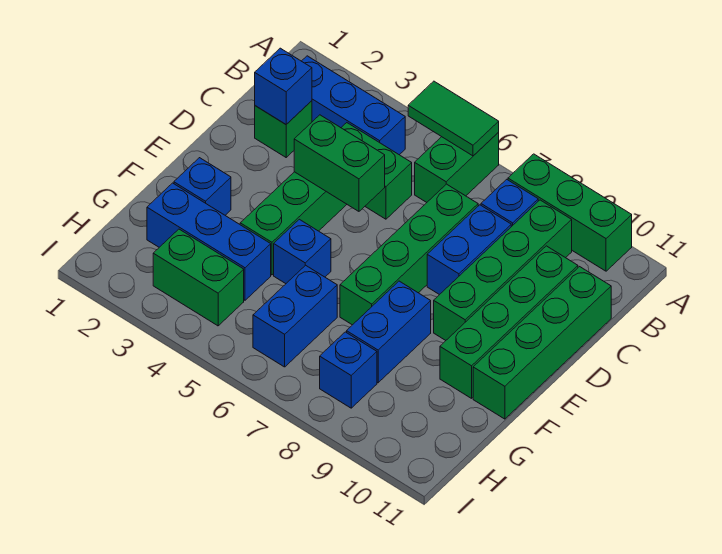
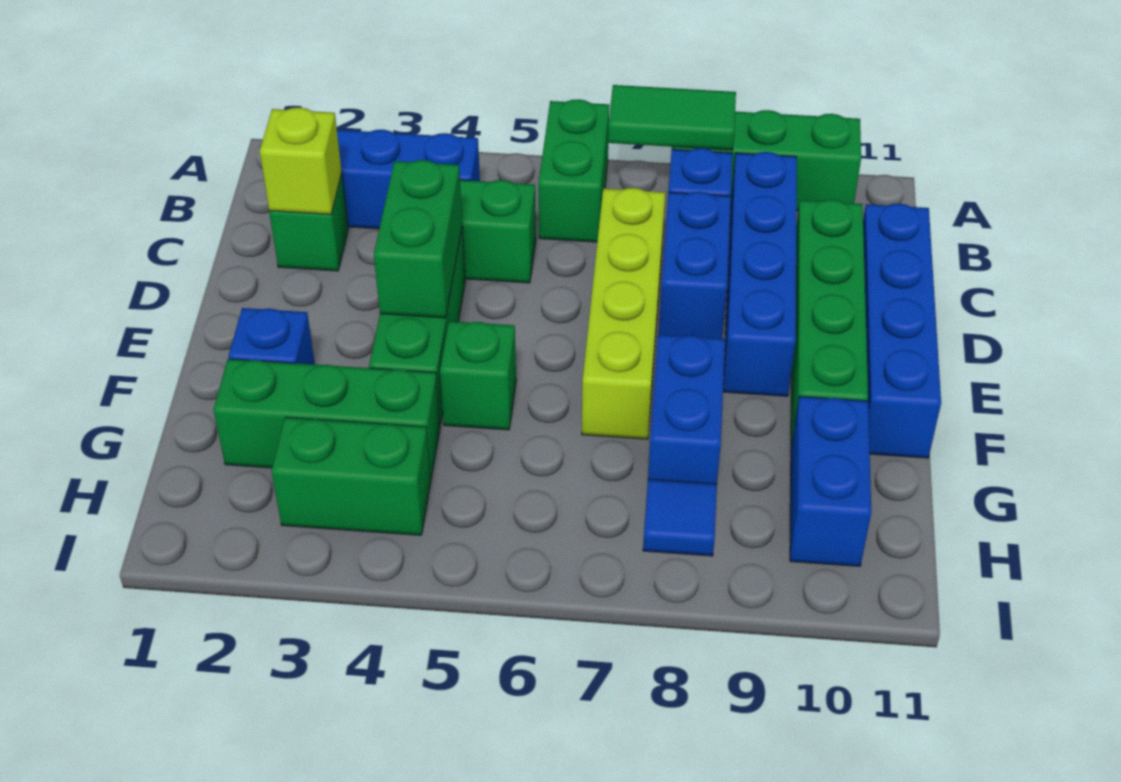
green tile A5:A6 level 2 -> green tile A7:A8 level 2
green brick B9:E9 level 1 -> blue brick B9:E9 level 1
blue brick C2 level 2 -> lime brick C2 level 2
green brick C7:F7 level 1 -> lime brick C7:F7 level 1
green brick C11:F11 level 1 -> blue brick C11:F11 level 1
green brick D4:D5 level 2 -> green brick D4:E4 level 2
blue brick F5 level 1 -> green brick F5 level 1
blue brick G2:G4 level 1 -> green brick G2:G4 level 1
blue brick G6:H6 level 1 -> blue brick G10:H10 level 1
blue brick H8 level 1 -> blue tile H8 level 1

